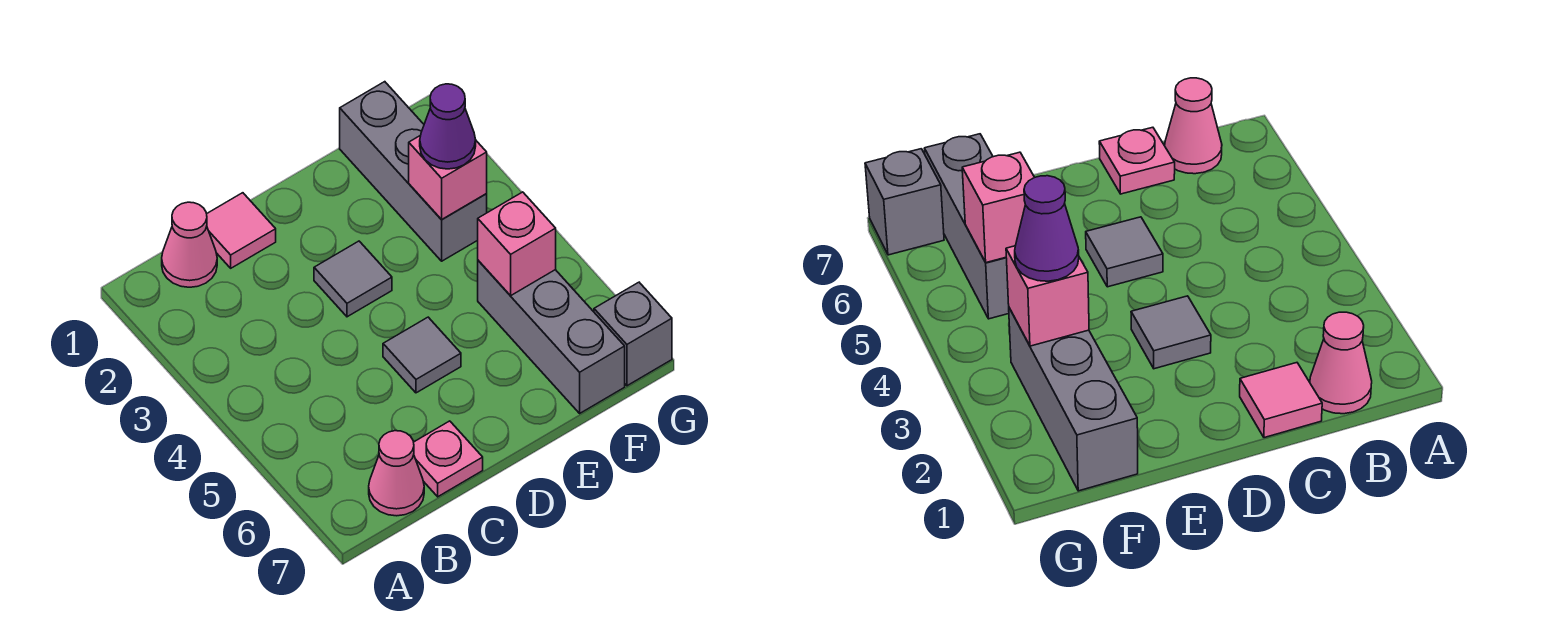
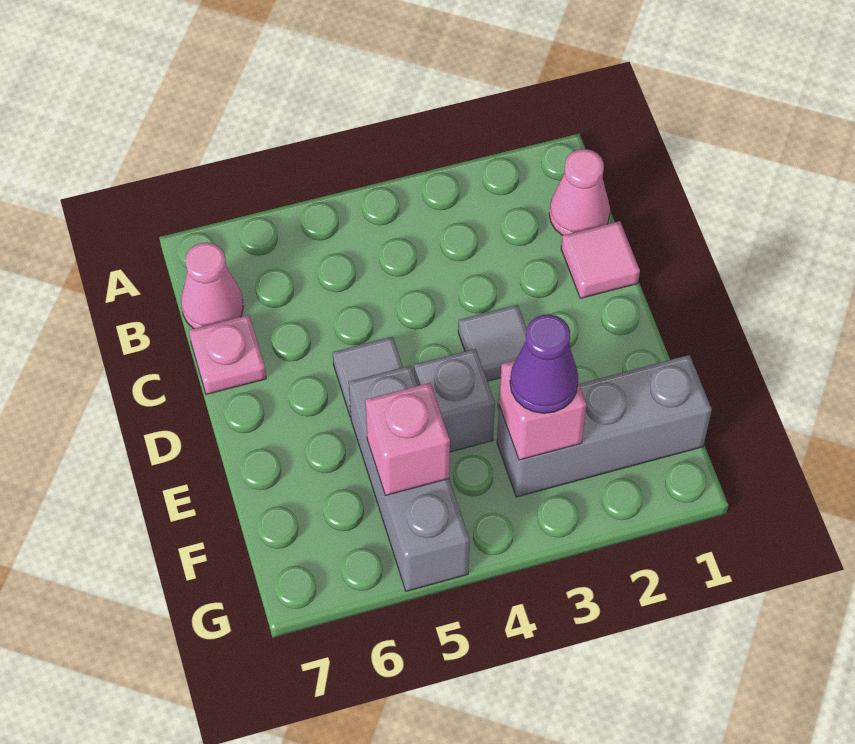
grey brick F5:F7 level 1 -> grey brick E5:G5 level 1
grey brick G7 level 1 -> grey brick E4 level 1

